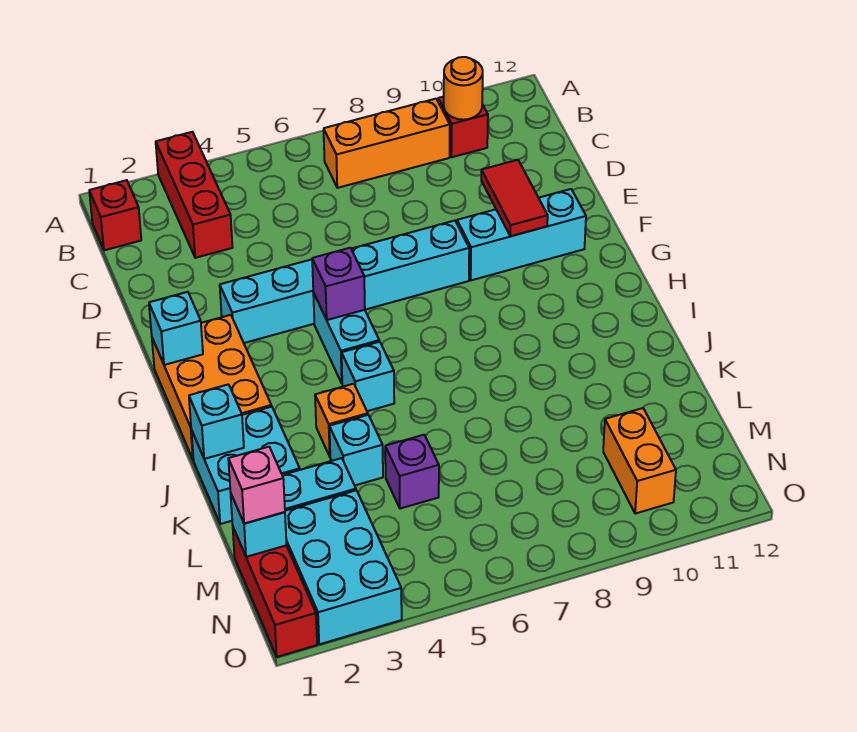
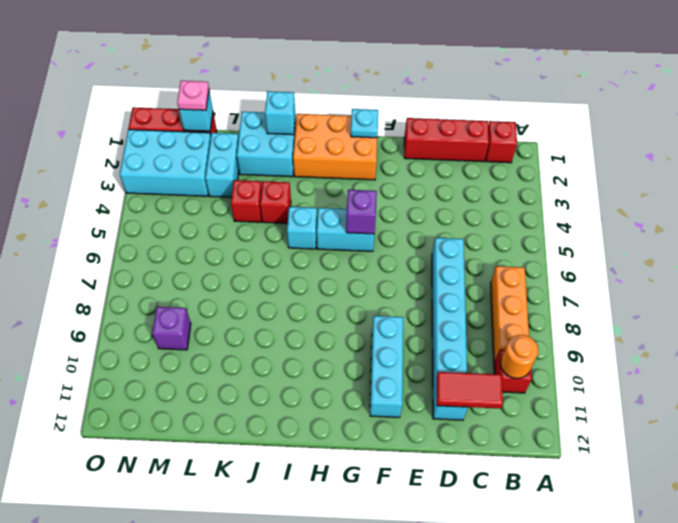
red brick A3:C3 level 1 -> red brick C1:E1 level 1
red tile E10:F10 level 2 -> red tile C11:D11 level 2
cyan brick F3:F8 level 1 -> cyan brick D6:D11 level 1
cyan brick G1 level 2 -> cyan plate G1 level 2
orange brick J4 level 1 -> red brick J4 level 1
cyan brick K4 level 1 -> red brick K4 level 1
purple brick L5 level 1 -> purple brick M9 level 1
pink brick M1 level 3 -> pink plate M1 level 3
orange brick M10:N10 level 1 -> none

